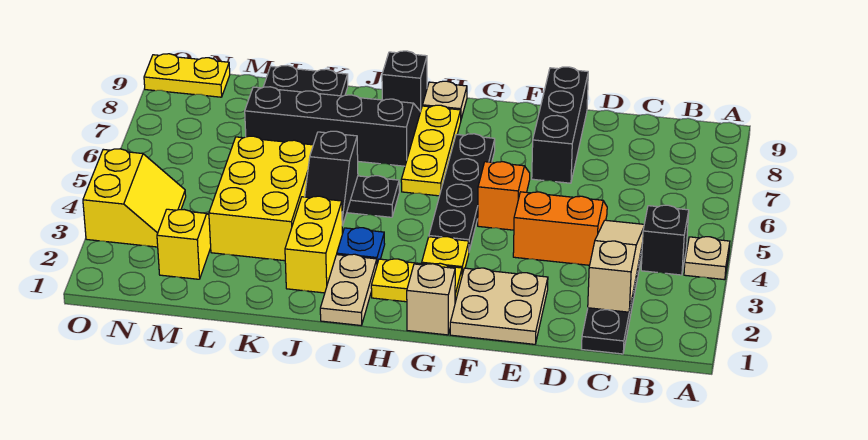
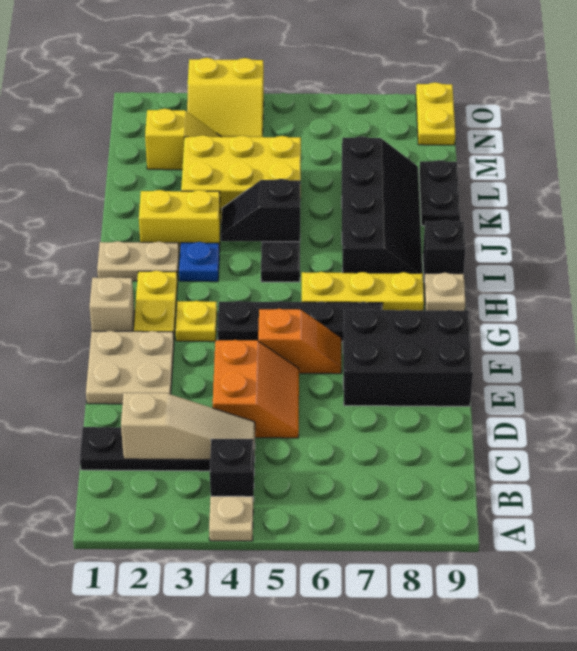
black brick E7:E9 level 1 -> black brick E7:F9 level 1

